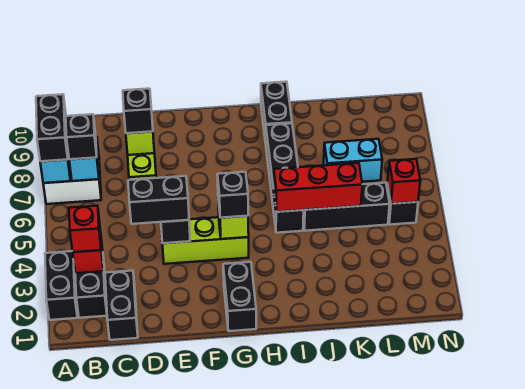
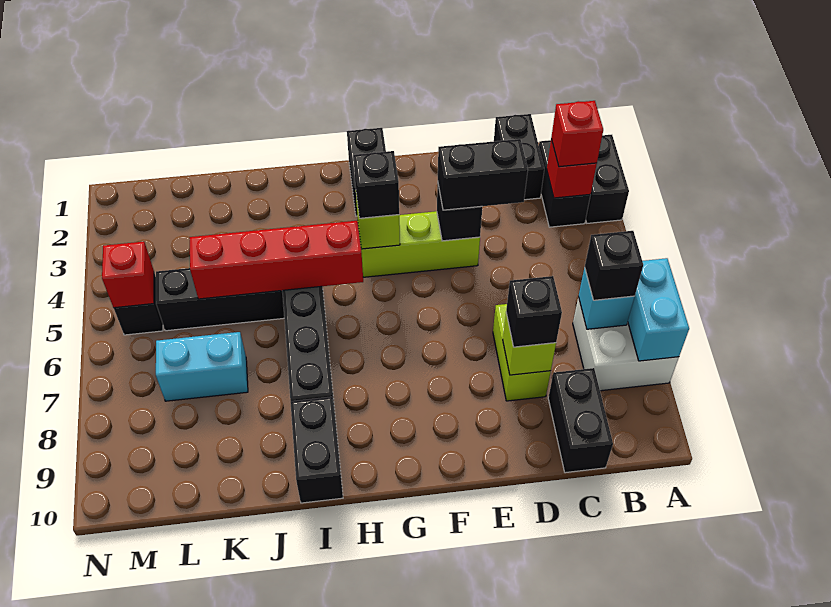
black brick A7:A8 level 3 -> black brick C9:C10 level 1
red brick I5:K5 level 2 -> red brick H5:K5 level 2

